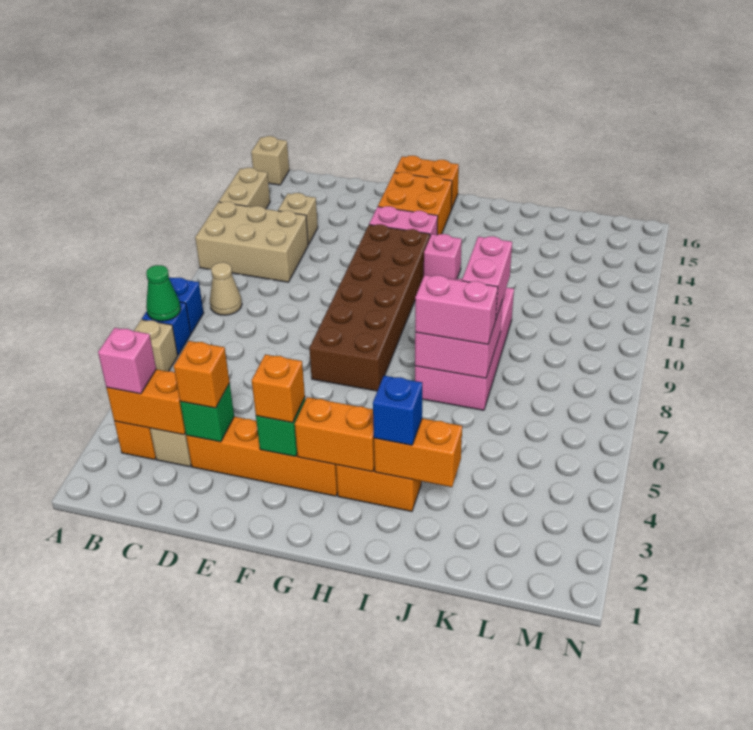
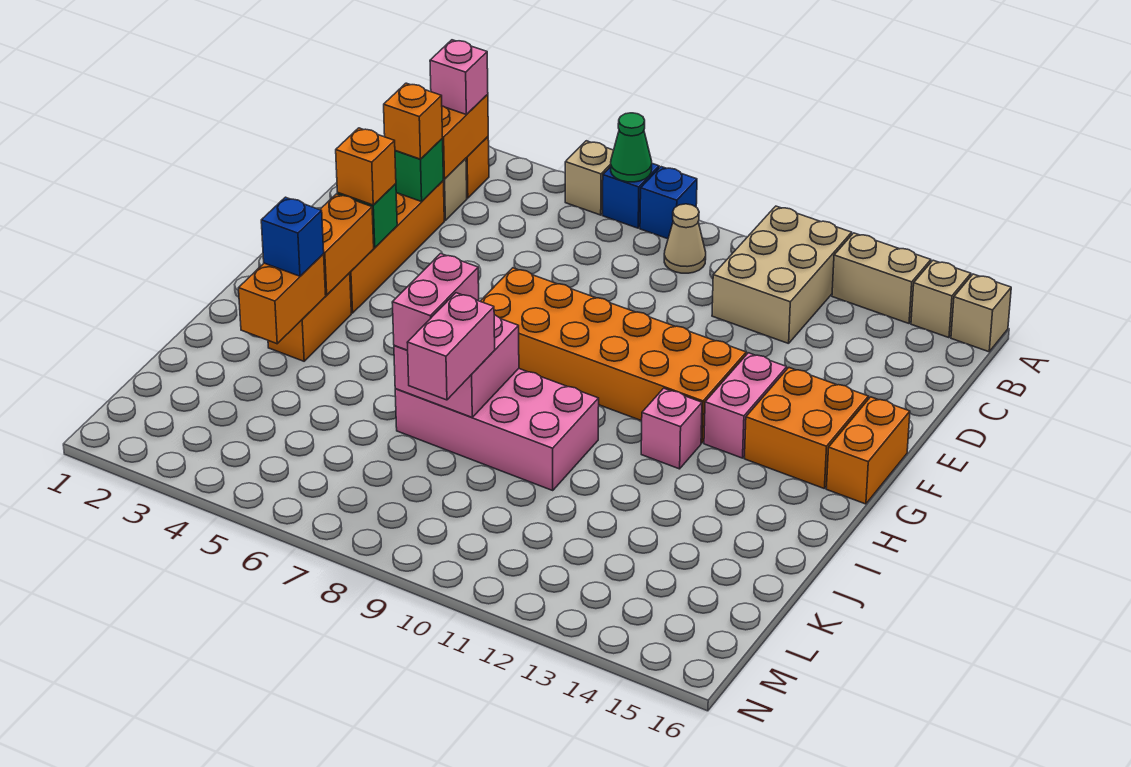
tan brick C13 level 1 -> tan brick A15 level 1
brown brick F7:G12 level 1 -> orange brick F7:G12 level 1
pink brick J8:J9 level 3 -> pink brick J8:K8 level 3

